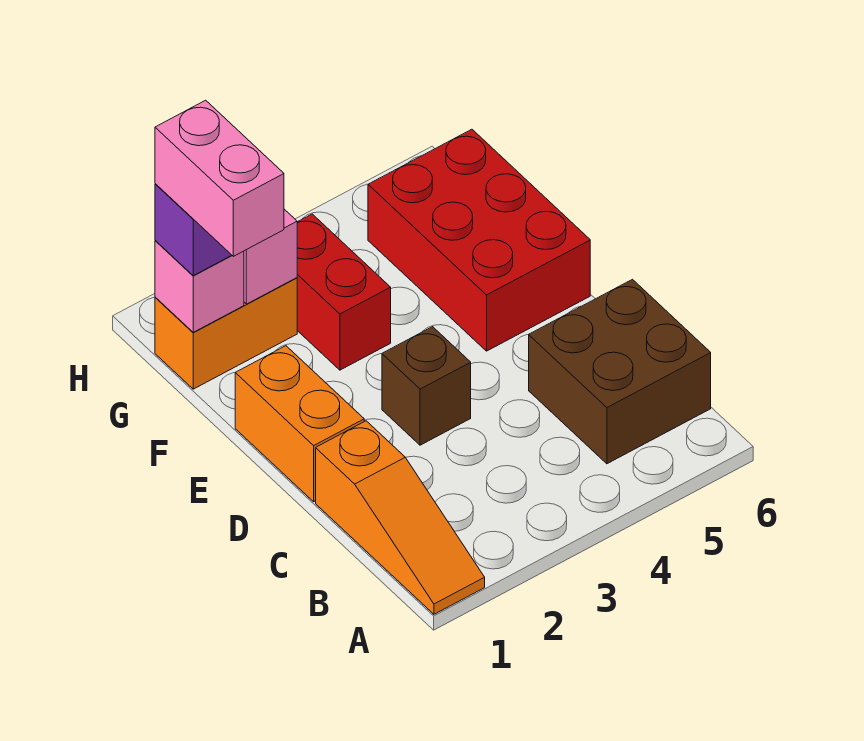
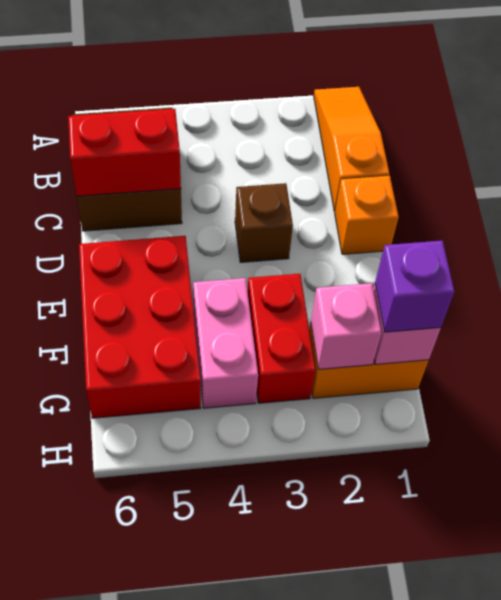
none -> red brick C5:C6 level 2
orange brick D1:E1 level 1 -> orange brick D1 level 1
pink brick F1:G1 level 4 -> pink brick F4:G4 level 1

